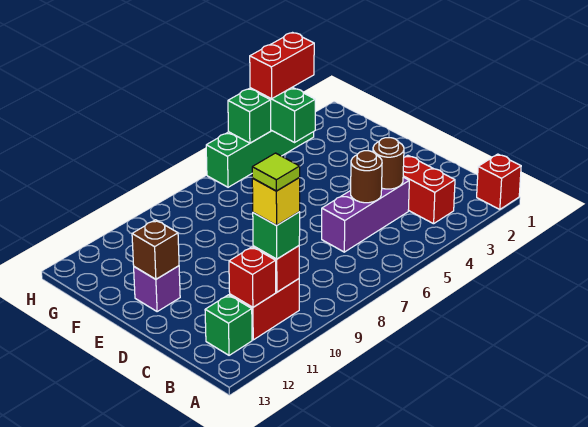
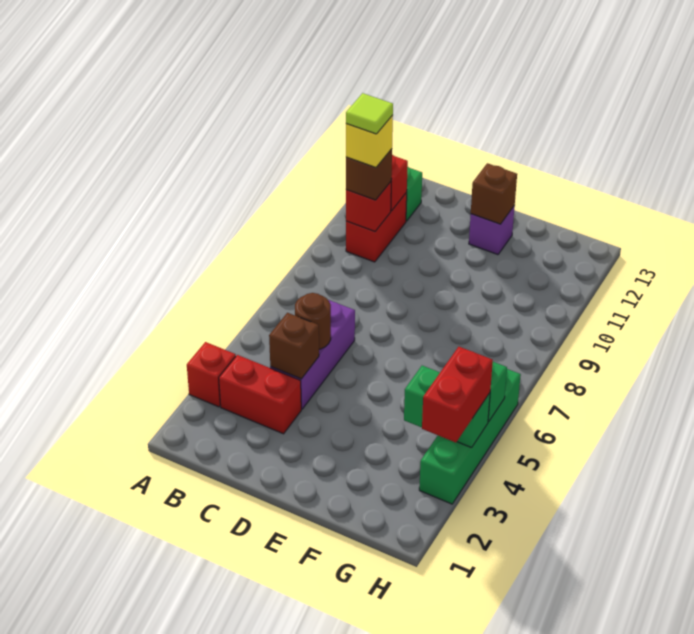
red brick A1 level 1 -> red brick A3 level 1
green brick B10 level 3 -> brown brick B10 level 3
brown round brick C4 level 2 -> brown brick C4 level 2

